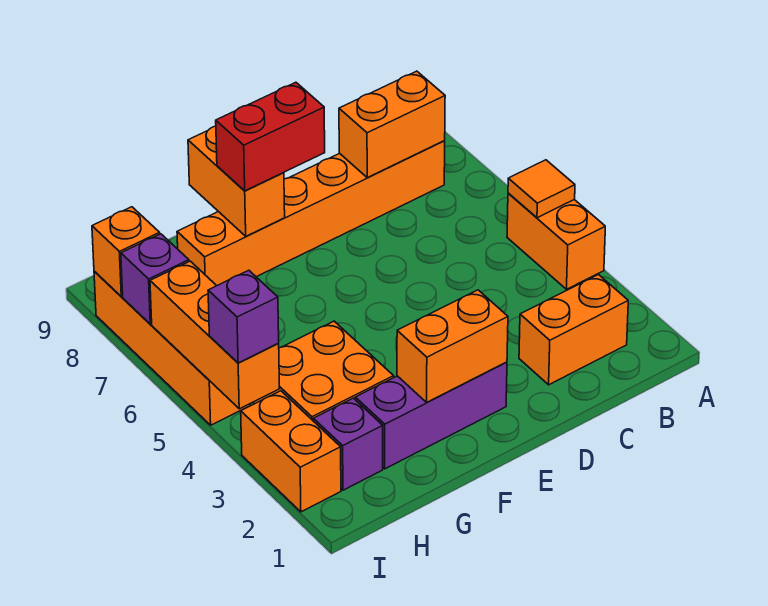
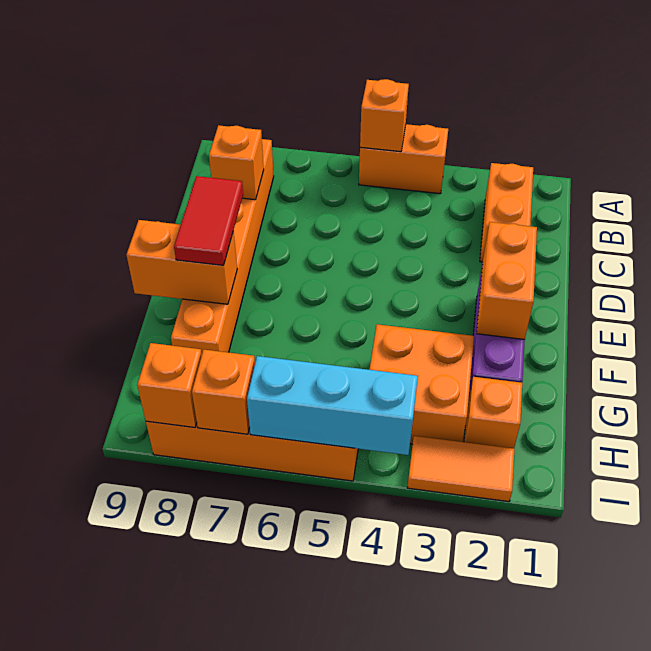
orange tile A5 level 2 -> orange brick A5 level 2
orange brick B8:C8 level 2 -> orange brick C8 level 2
red brick E8:F8 level 3 -> red tile E8:F8 level 3
purple brick H2 level 1 -> orange brick H2 level 1
orange brick I2:I3 level 1 -> orange tile I2:I3 level 1
orange brick I4:I6 level 2 -> cyan brick I4:I6 level 2
purple brick I4 level 3 -> none
purple brick I7 level 2 -> orange brick I7 level 2

